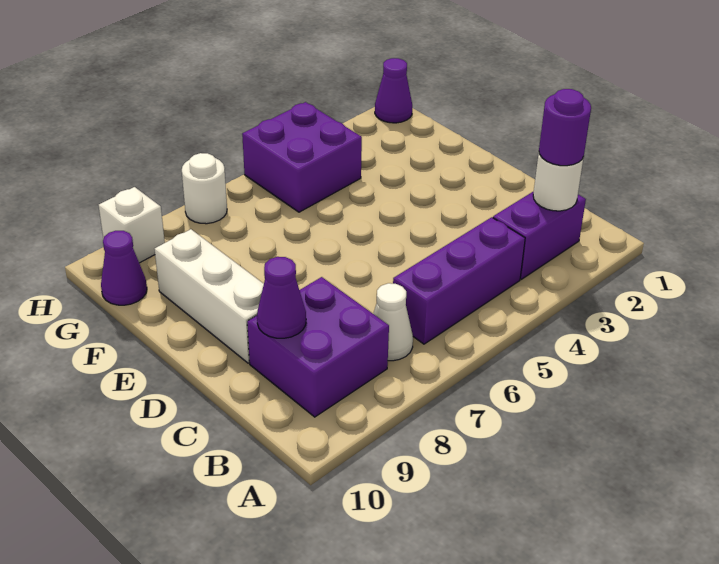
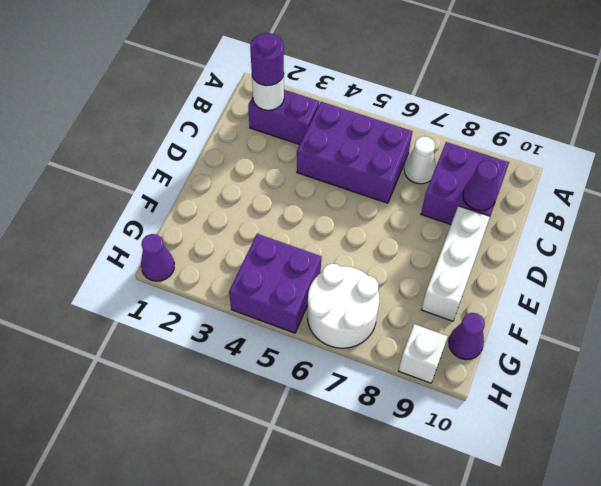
purple brick B4:B6 level 1 -> purple brick B4:C6 level 1
white round brick H7 level 1 -> white round brick G6:H7 level 1

